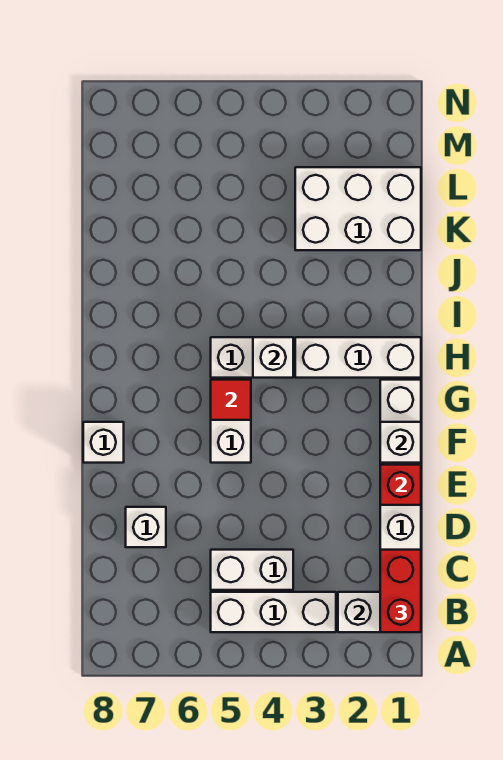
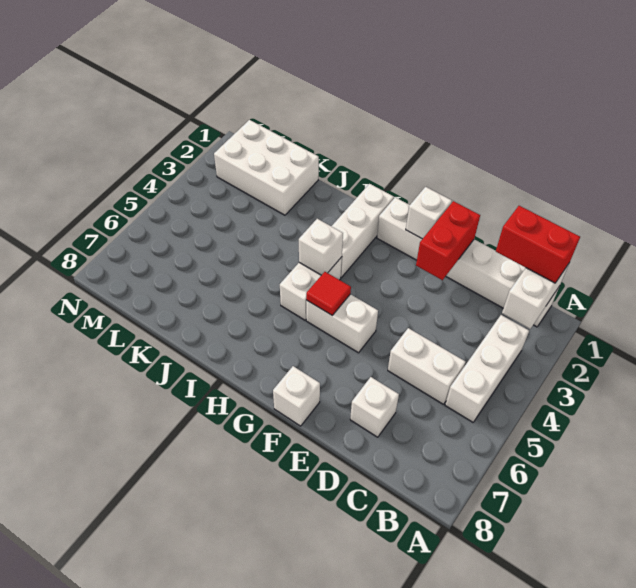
white brick C4:C5 level 1 -> white brick C5:D5 level 1
red brick E1 level 2 -> red brick E1:E2 level 2
white brick K1:L3 level 1 -> white brick K1:M2 level 1

